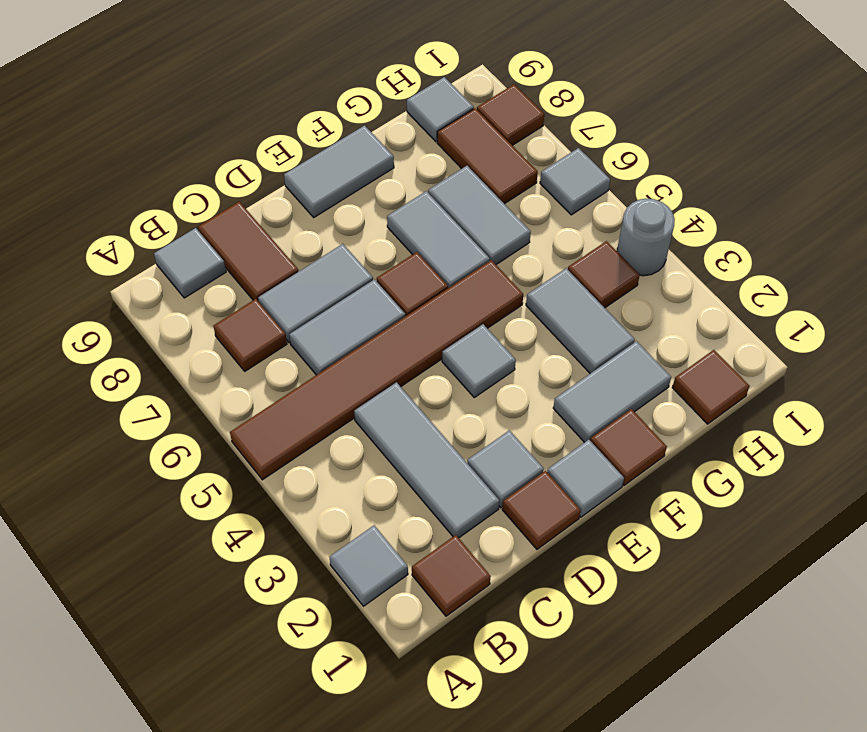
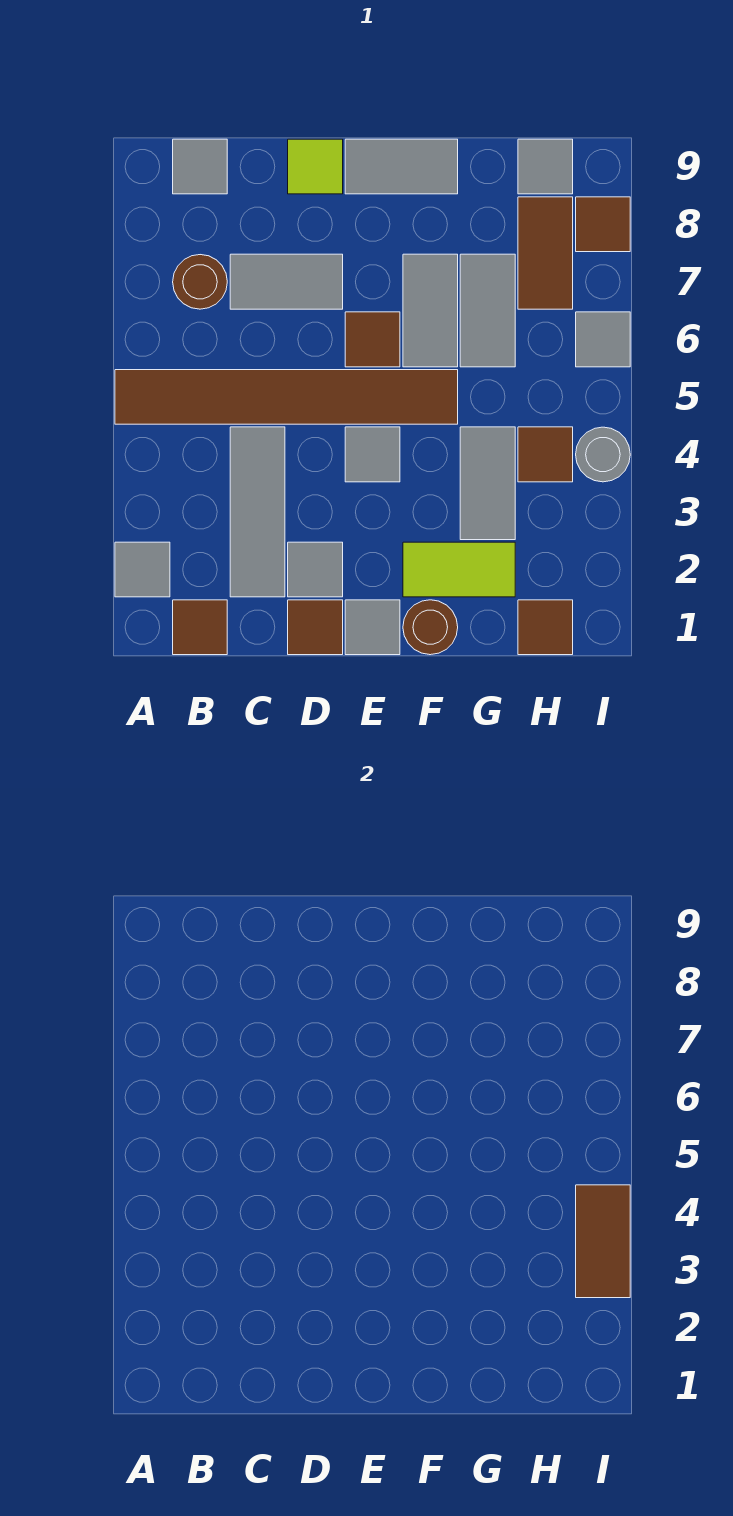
brown tile B7 level 1 -> brown round brick B7 level 1
grey tile C6:D6 level 1 -> none
brown tile C8:C9 level 1 -> brown tile I3:I4 level 2
none -> lime tile D9 level 1
brown tile F1 level 1 -> brown round brick F1 level 1
grey tile F2:G2 level 1 -> lime tile F2:G2 level 1

